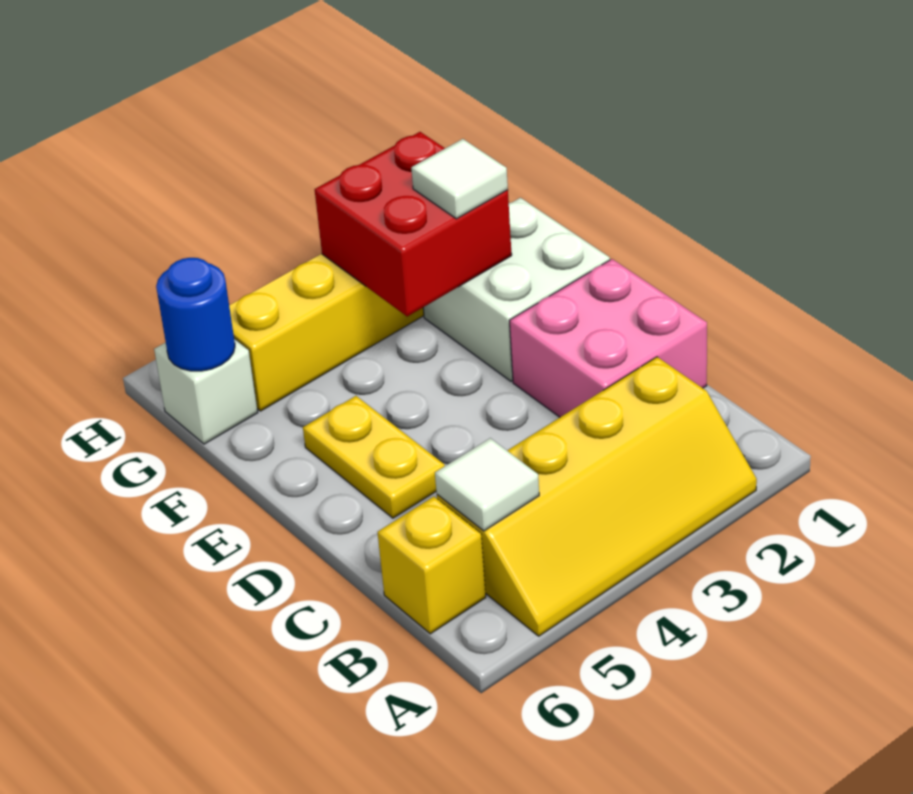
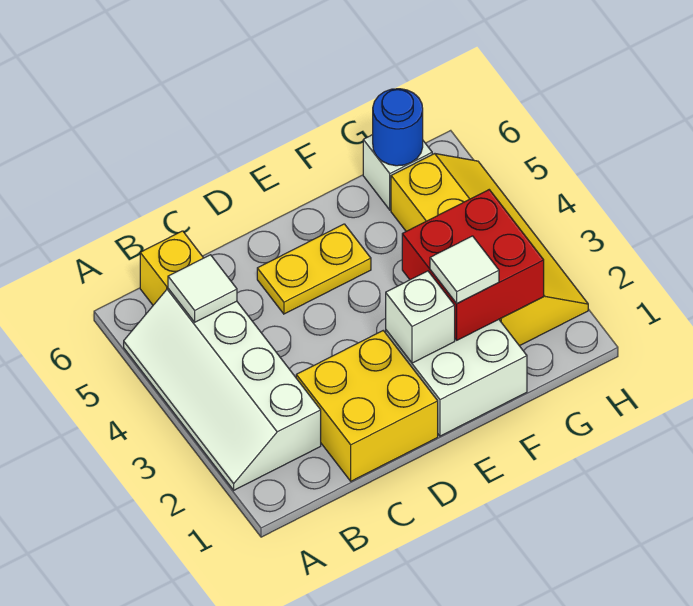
yellow slope A2:B5 level 1 top B -> white slope A2:B5 level 1 top B
pink brick C1:D2 level 1 -> yellow brick C1:D2 level 1
none -> white brick E2 level 2

